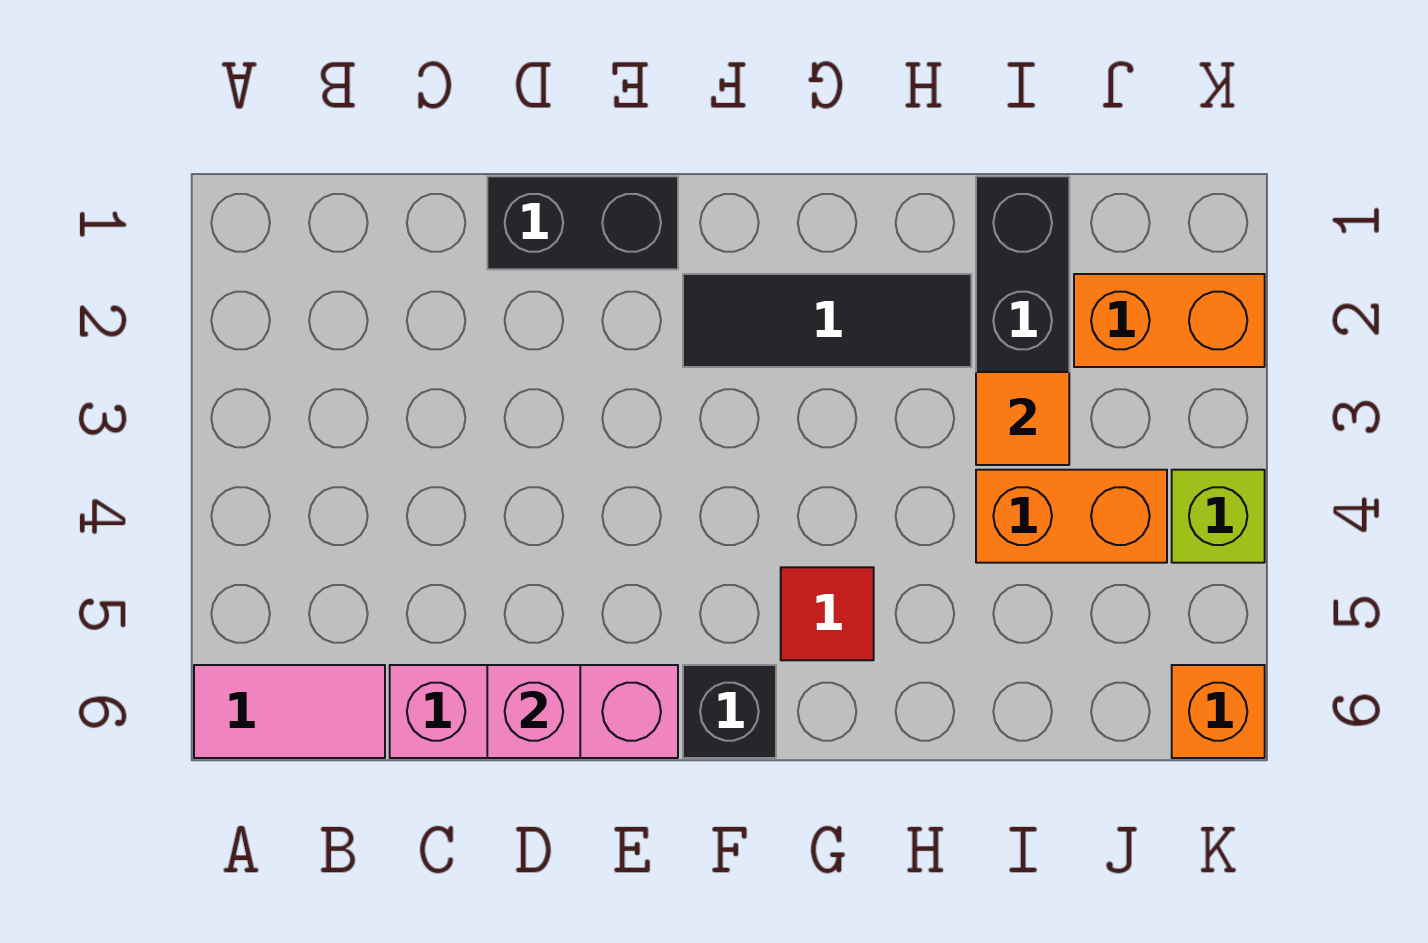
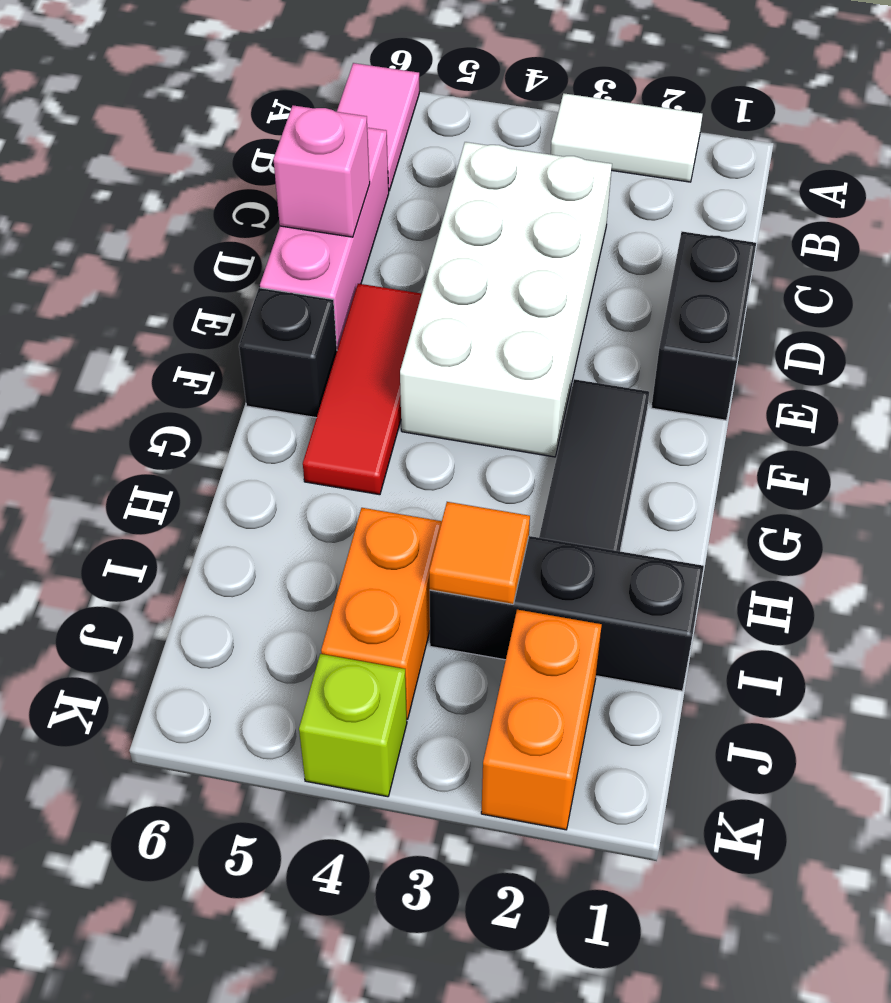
none -> white tile A2:A3 level 1
none -> white brick C3:F4 level 1
red tile G5 level 1 -> red tile E5:G5 level 1
orange brick K6 level 1 -> none

